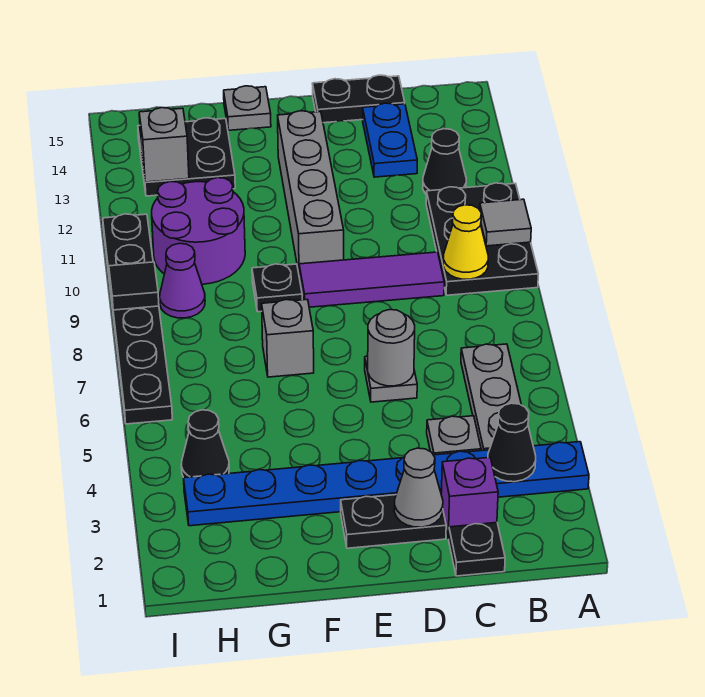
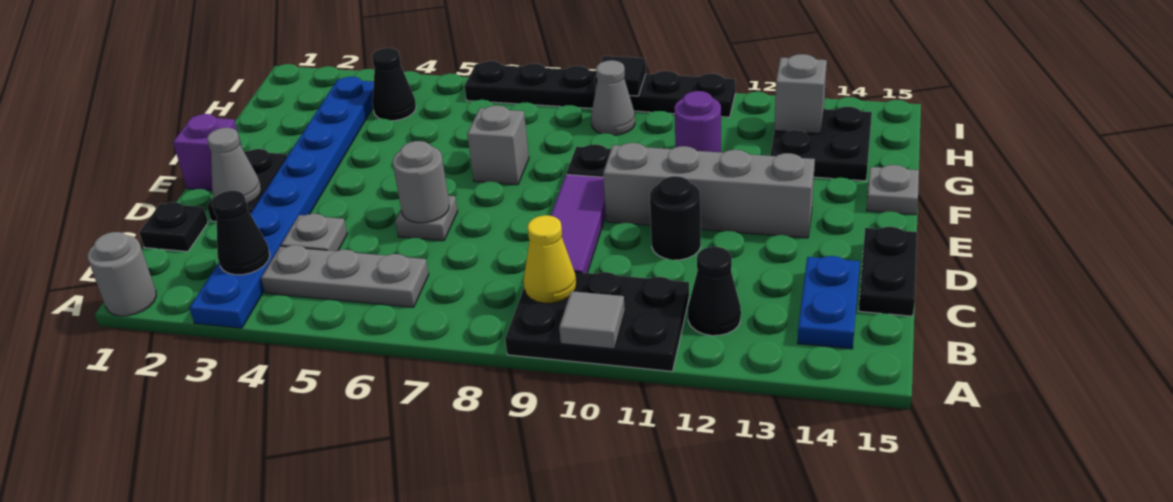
none -> grey round brick A1 level 1
purple brick C2 level 1 -> purple brick E1 level 1
blue plate C13:C14 level 1 -> blue plate B14:C14 level 1
none -> black round brick D11 level 1
purple round brick G10:H11 level 1 -> purple round brick G11 level 1
purple cone H9 level 1 -> grey cone H9 level 1

